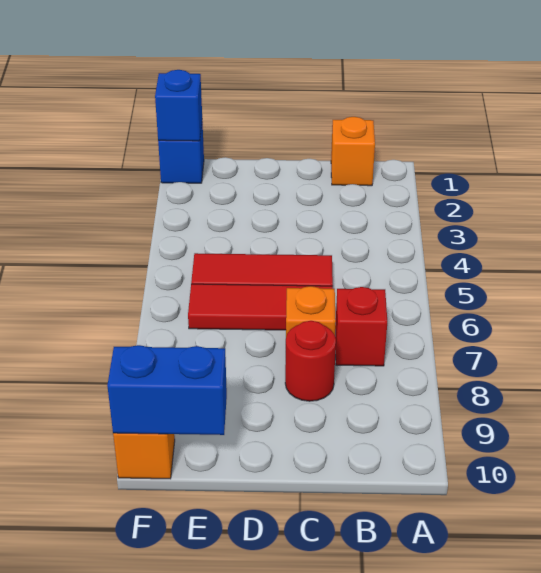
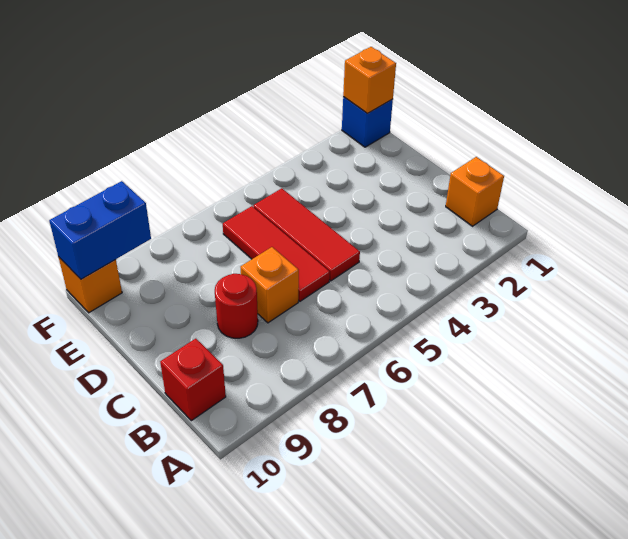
red brick B7 level 1 -> red brick B10 level 1
blue brick E10:F10 level 2 -> blue brick F9:F10 level 2
blue brick F1 level 2 -> orange brick F1 level 2

